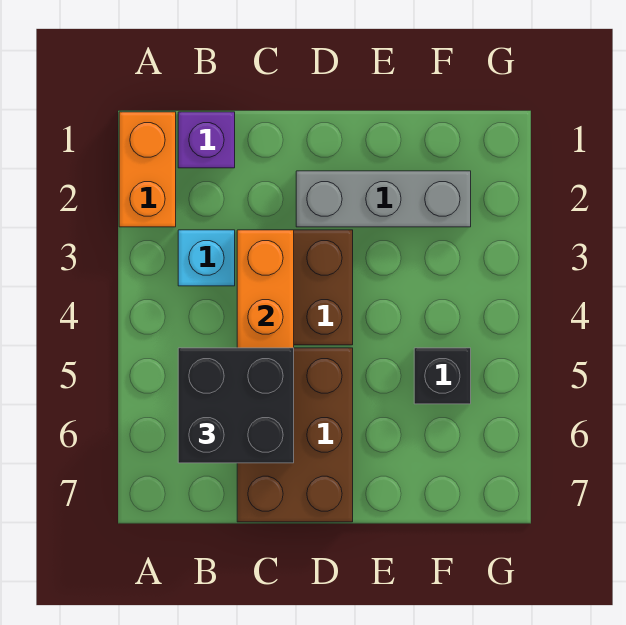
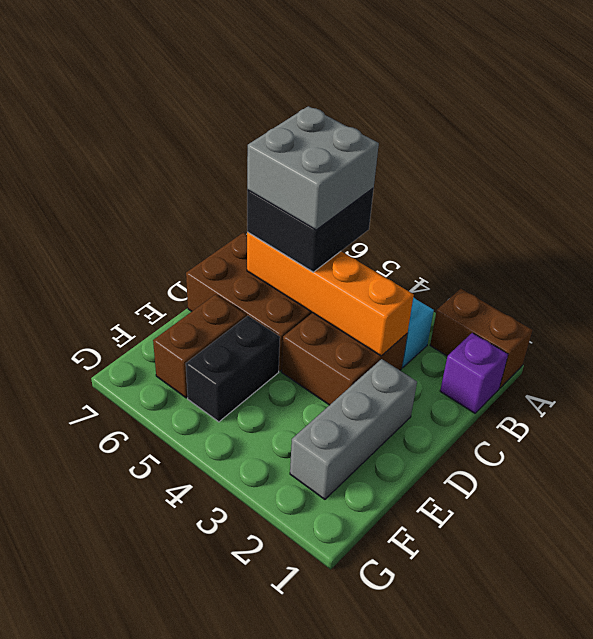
orange brick A1:A2 level 1 -> brown brick A1:A2 level 1
none -> grey brick B5:C6 level 4
none -> brown brick E6:F6 level 1
black brick F5 level 1 -> black brick E5:F5 level 1

